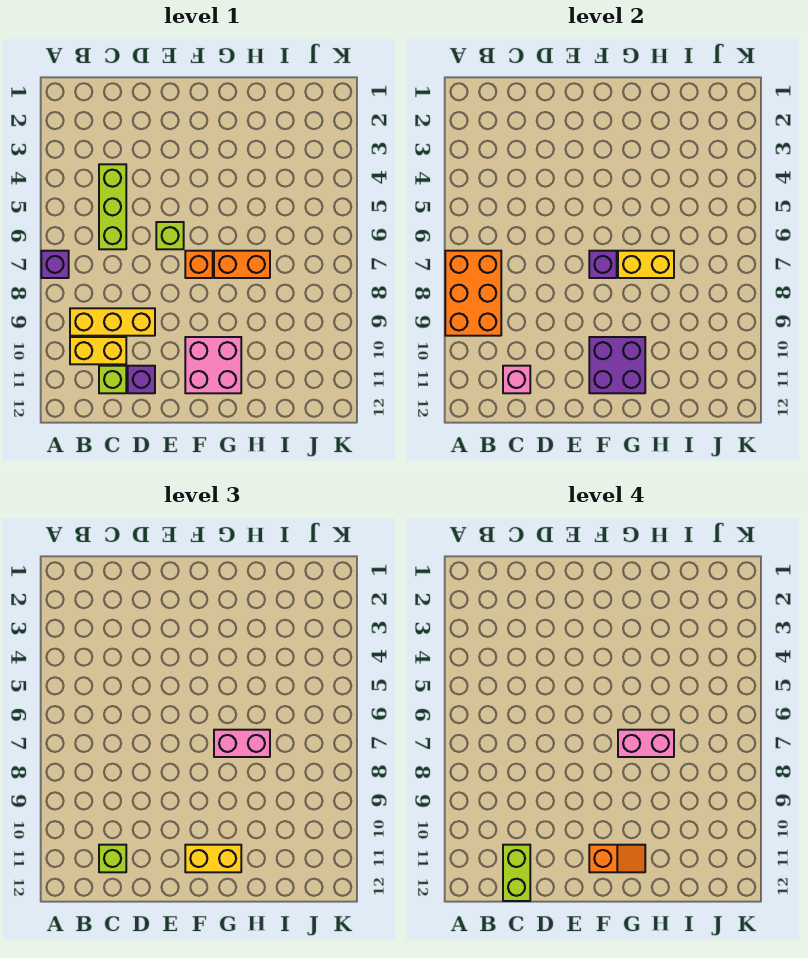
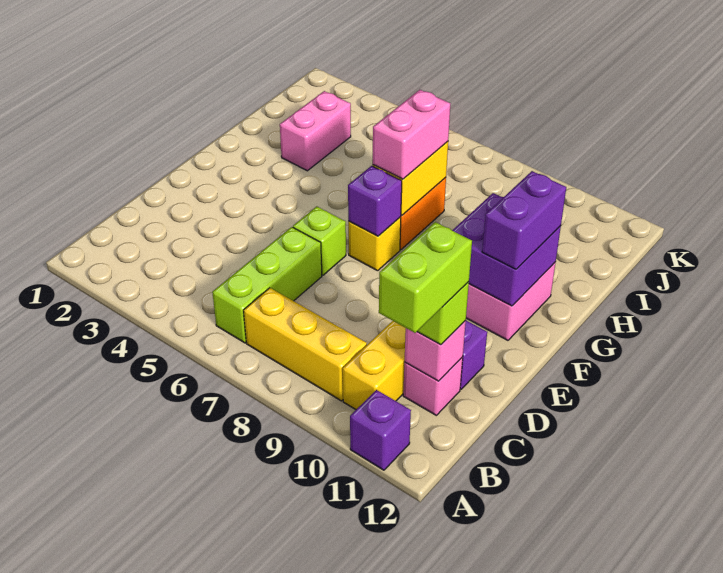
purple brick A7 level 1 -> purple brick A11 level 1
orange brick A7:B9 level 2 -> none
yellow brick B9:D9 level 1 -> yellow brick B7:B9 level 1
lime brick C4:C6 level 1 -> lime brick B6:D6 level 1
lime brick C11 level 1 -> pink brick C11 level 1
lime brick C11:C12 level 4 -> lime brick B11:C11 level 4
orange brick F7 level 1 -> yellow brick F7 level 1
yellow brick F11:G11 level 3 -> purple brick F11:G11 level 3
orange slope F11:G11 level 4 top F -> none
pink brick G7:H7 level 4 -> pink brick H3:I3 level 1

